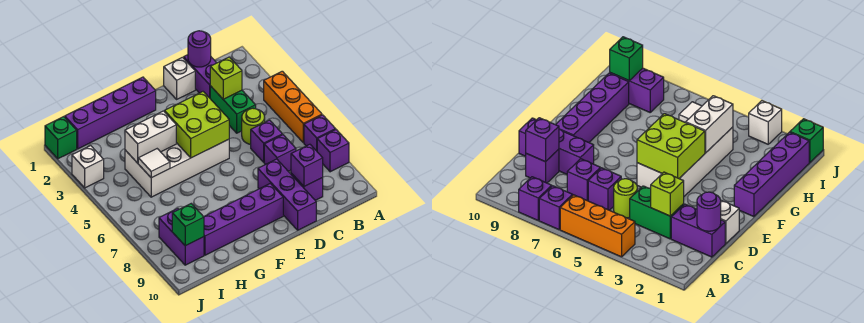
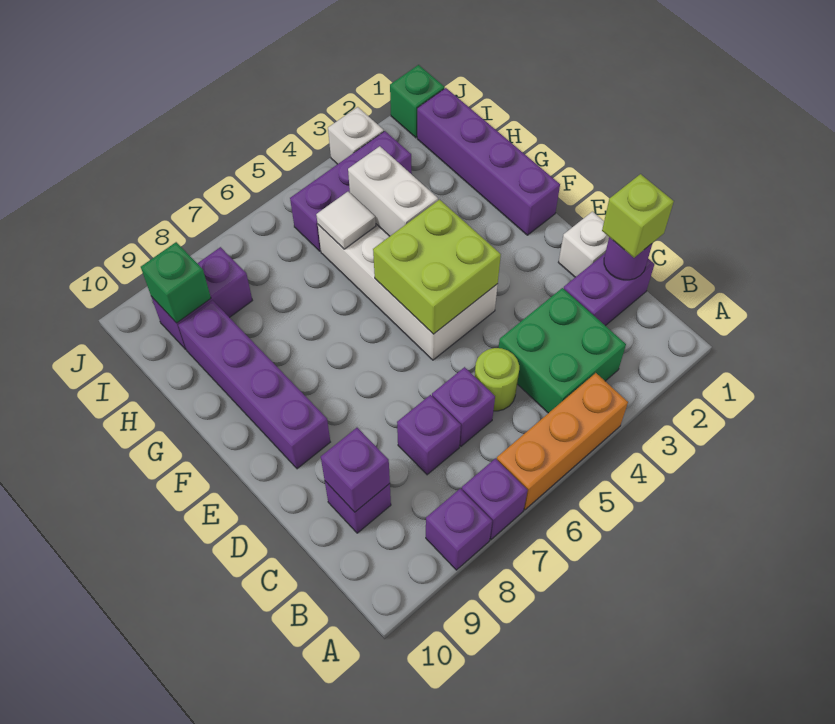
green brick C3:C4 level 1 -> green brick B3:C4 level 1
lime brick C3 level 2 -> lime brick C1 level 3
purple brick D8:D10 level 1 -> purple brick I3:I5 level 1

